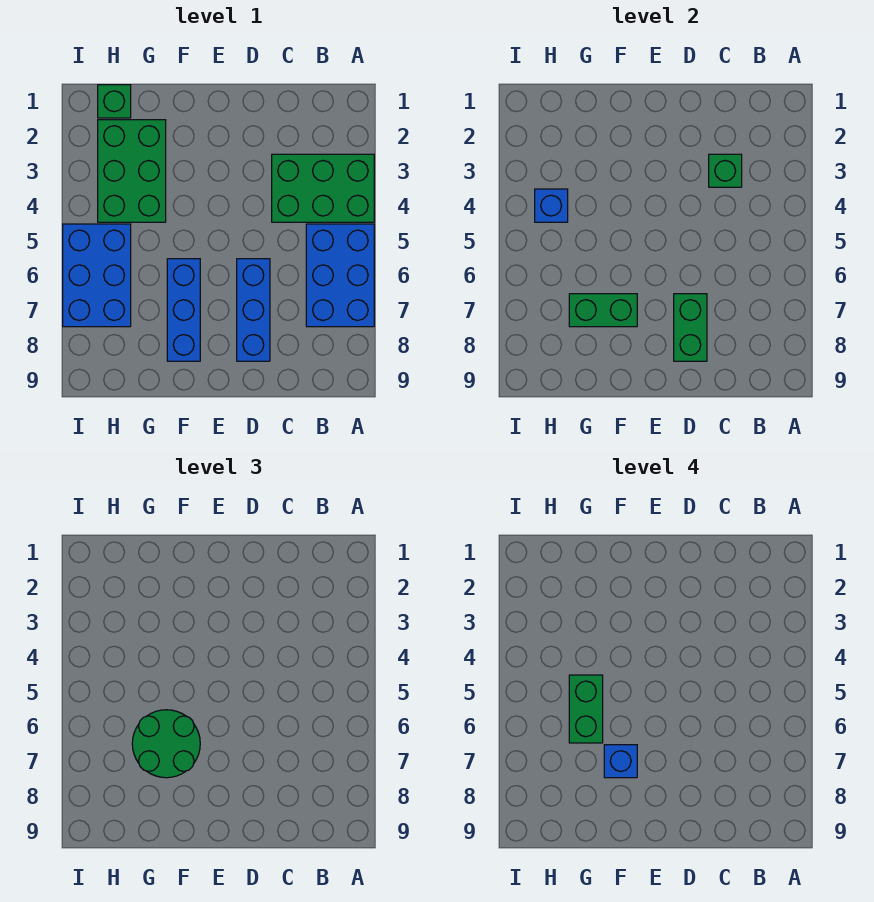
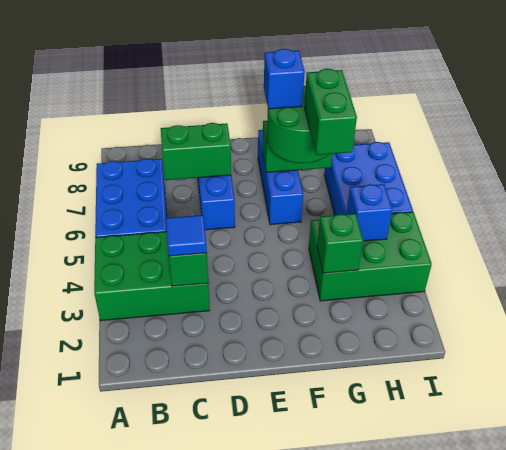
none -> blue tile C3 level 3
green brick D7:D8 level 2 -> green brick C7:D7 level 2
green brick G2:H4 level 1 -> green brick G3:I4 level 1
green brick H1 level 1 -> green brick G3 level 2

